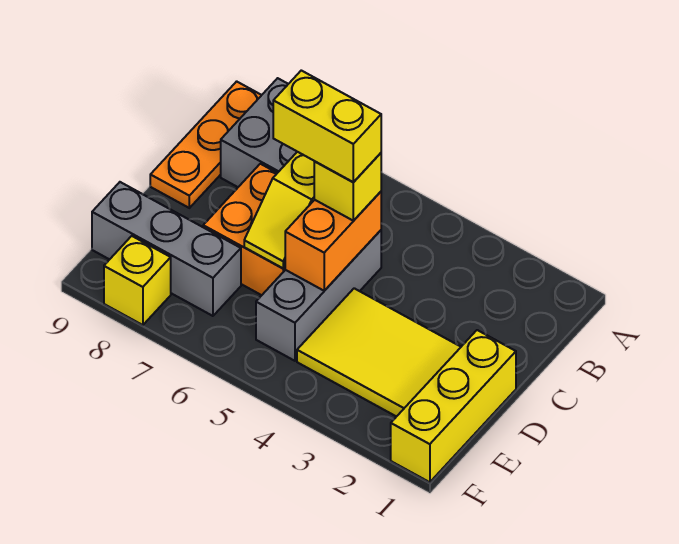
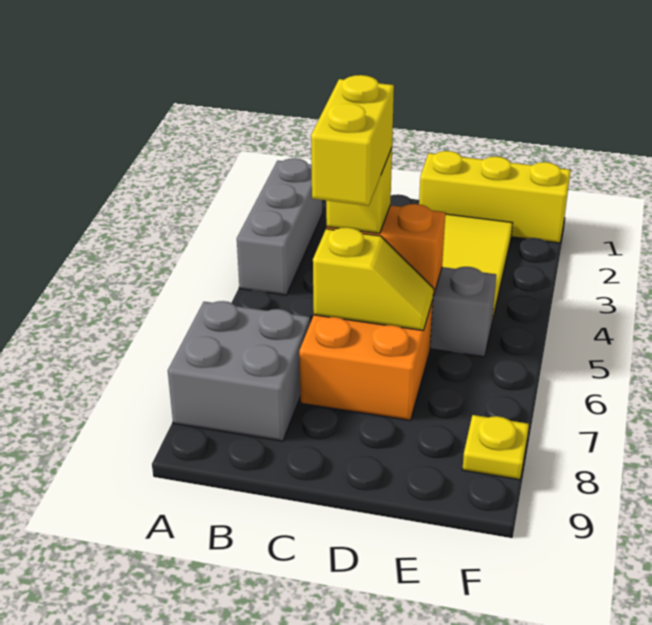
orange plate A9:C9 level 1 -> none
grey brick E7:E9 level 1 -> grey brick A2:A4 level 1
yellow brick F8 level 1 -> yellow plate F8 level 1

